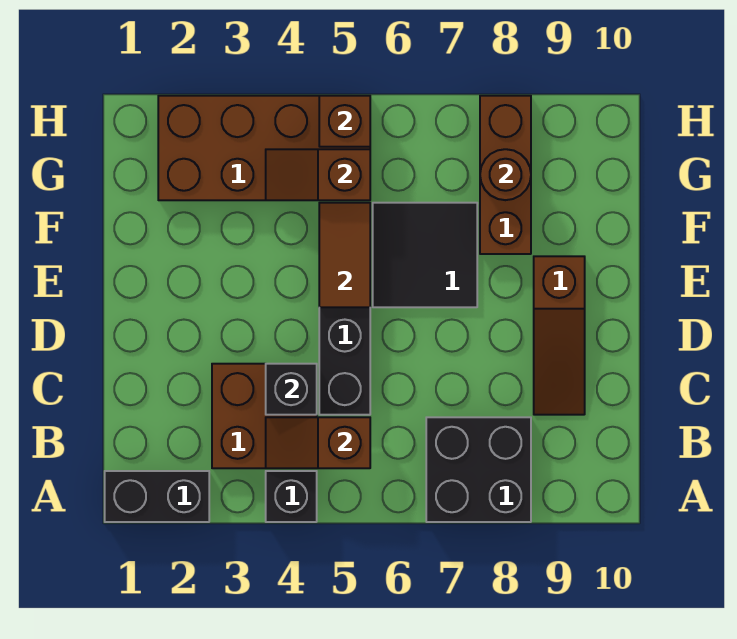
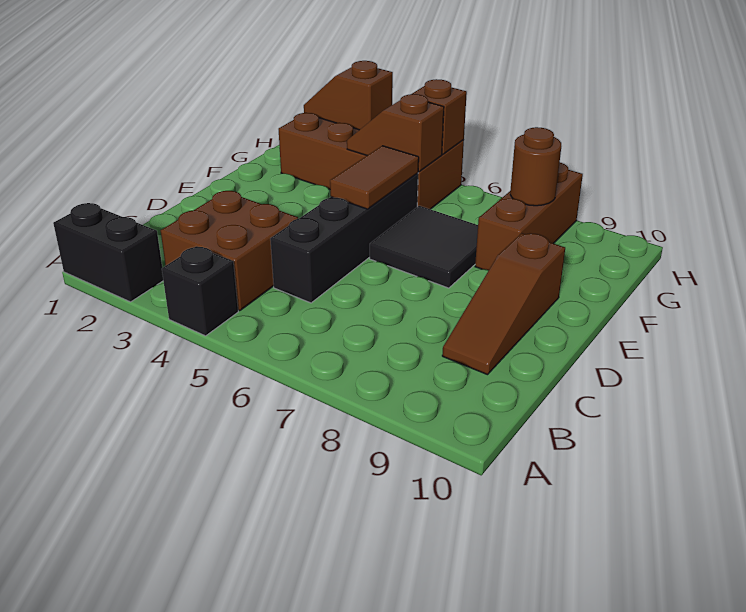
black brick A7:B8 level 1 -> none
brown slope B4:B5 level 2 top 5 -> brown slope H2:H3 level 2 top 3
black brick C4 level 2 -> none

